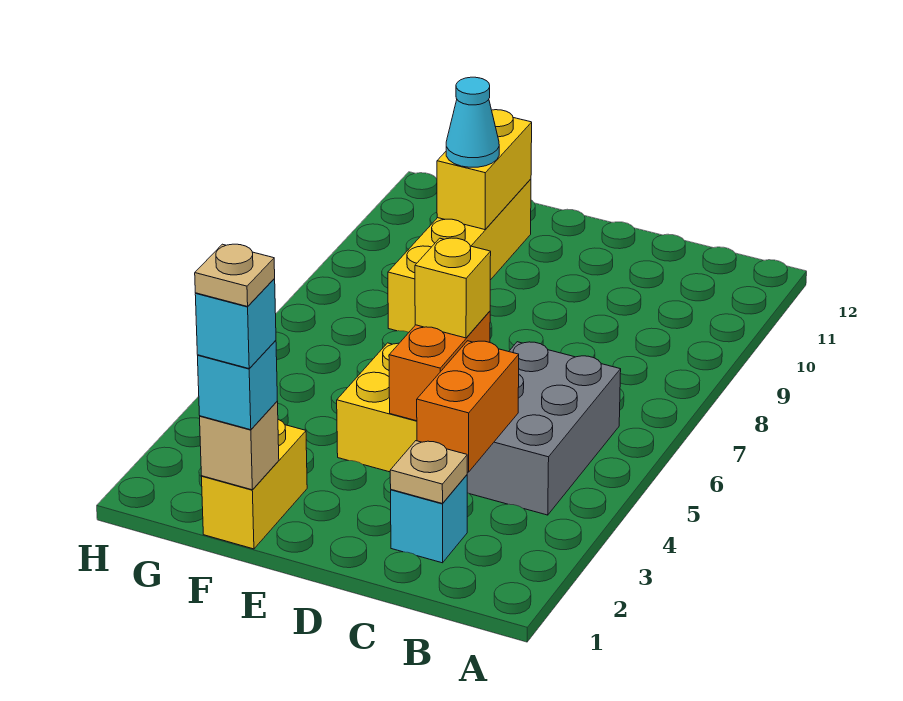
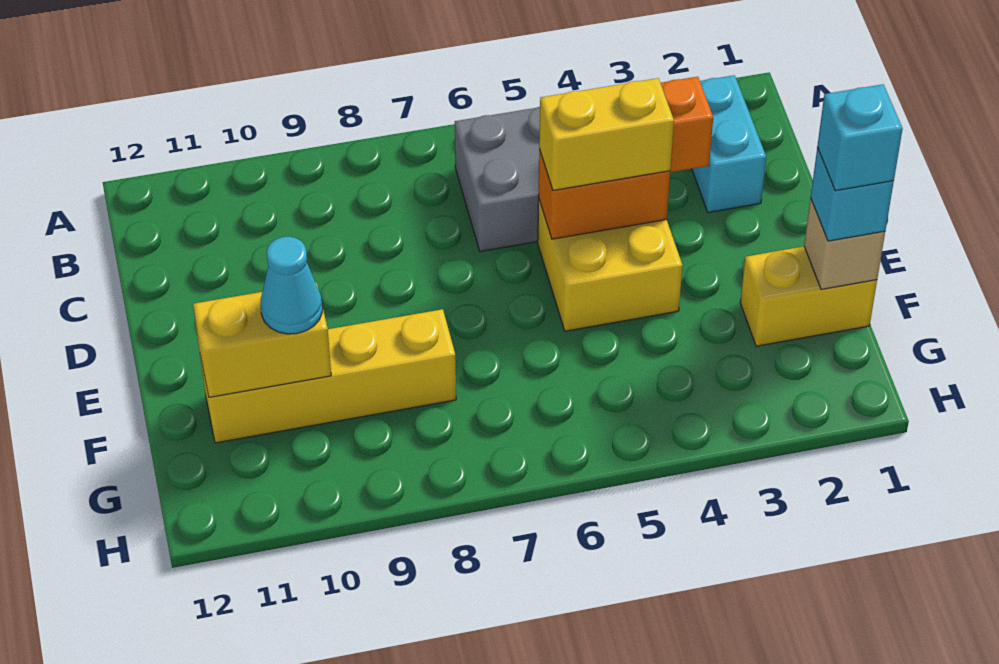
cyan brick C2 level 1 -> cyan brick B2:C2 level 1
tan plate C2 level 2 -> none
yellow brick D5 level 3 -> yellow brick D4:D5 level 3
tan plate F1 level 5 -> none

